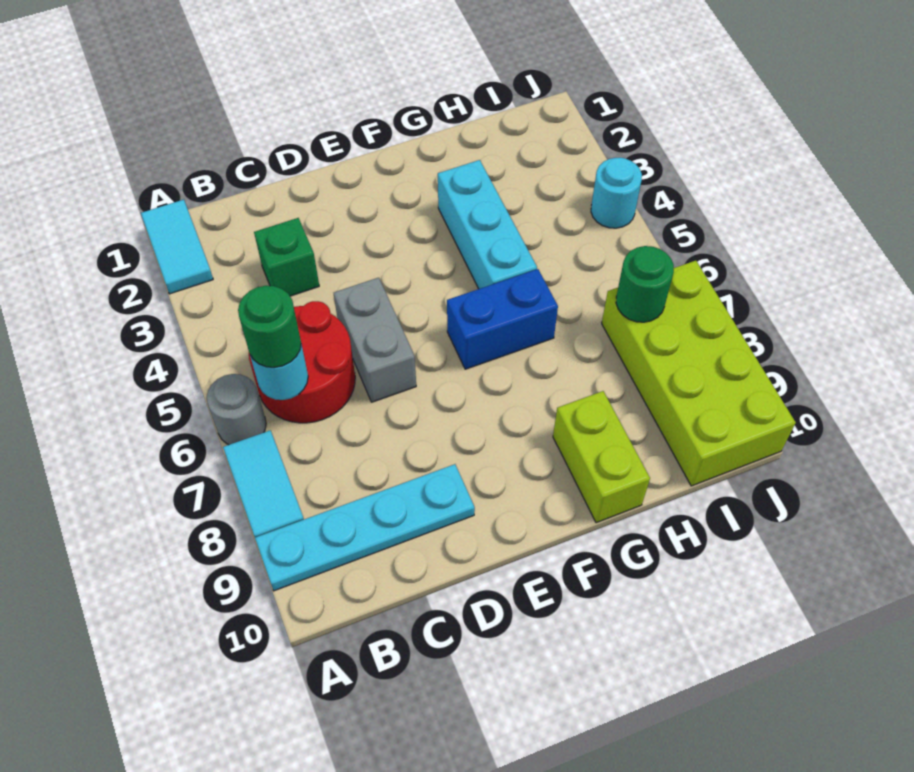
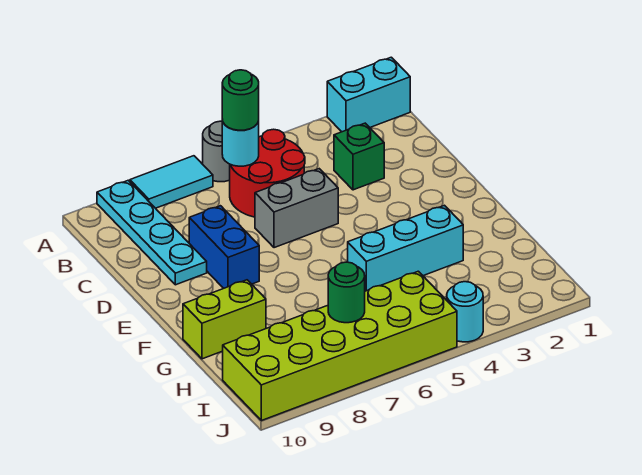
cyan tile A1:A2 level 1 -> cyan brick A1:A2 level 1
blue brick F6:G6 level 1 -> blue brick D8:E8 level 1
lime brick I7:J10 level 1 -> lime brick I5:J10 level 1

